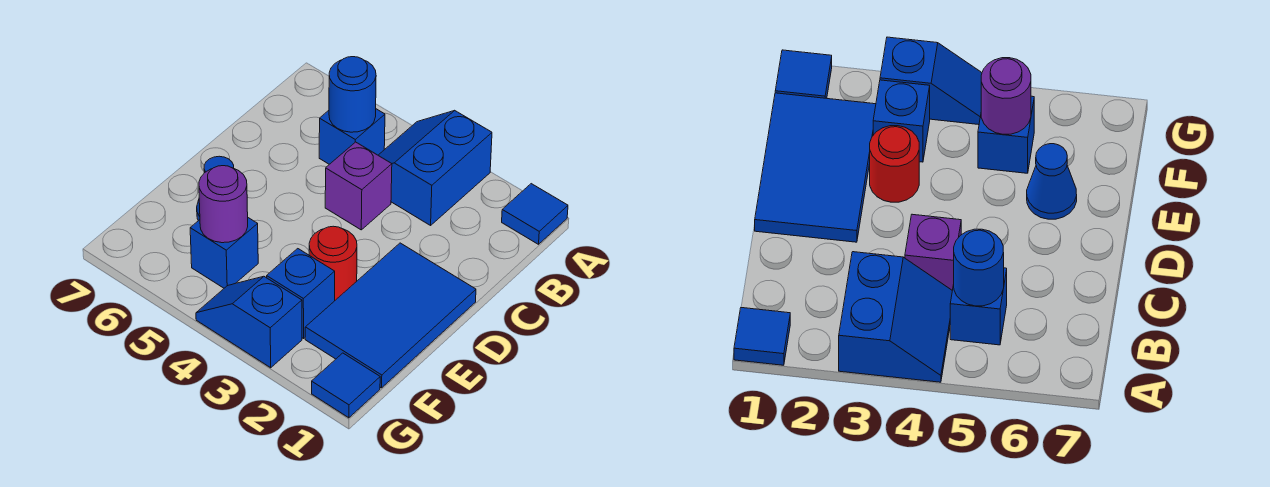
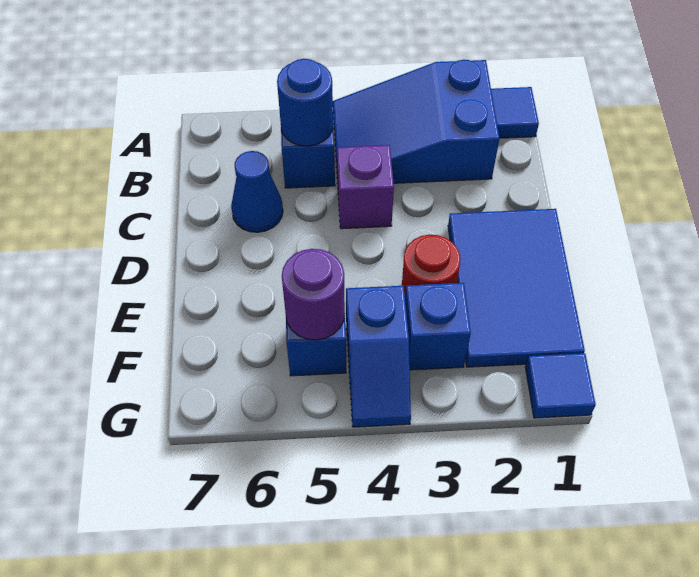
blue slope A3:B4 level 1 top 3 -> blue slope A2:B4 level 1 top 2
blue cone E6 level 1 -> blue cone C6 level 1
blue slope G3:G4 level 1 top 3 -> blue slope F4:G4 level 1 top F

